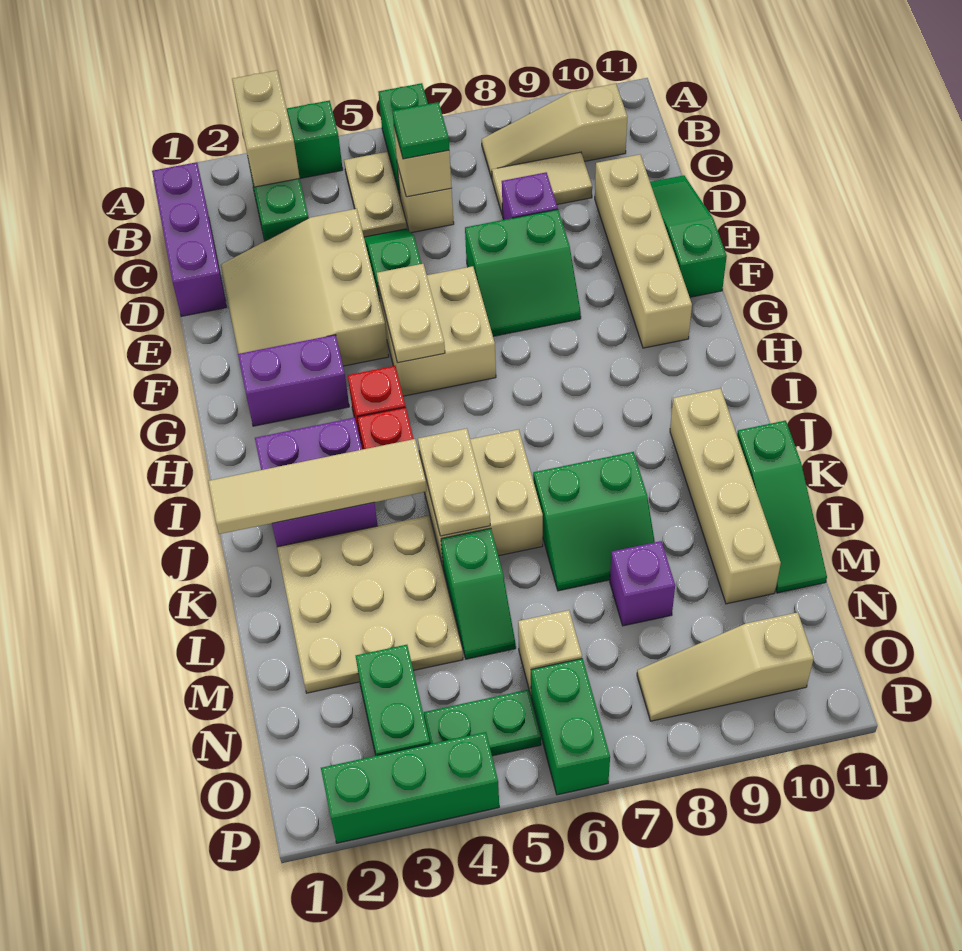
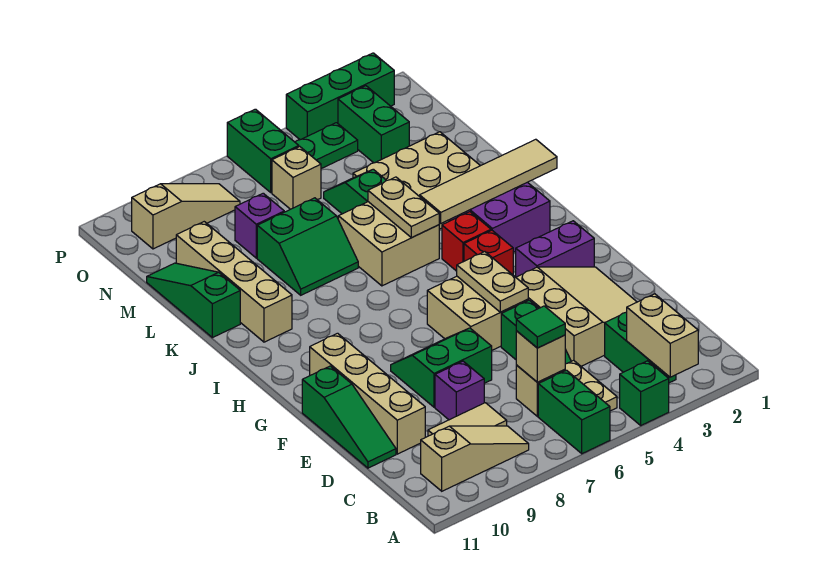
purple brick B1:D1 level 1 -> none
green slope K7:L8 level 1 top K -> green slope K7:L8 level 1 top L

